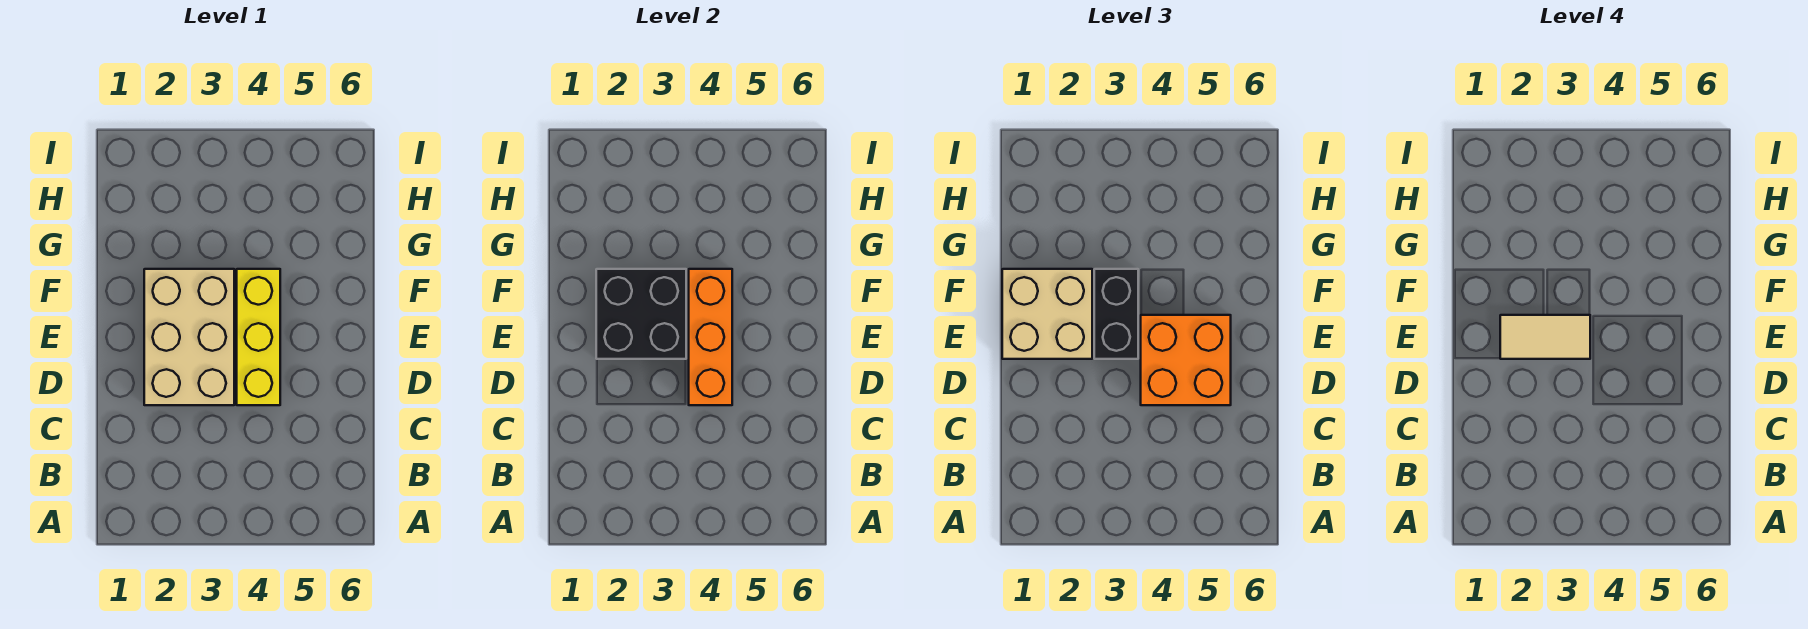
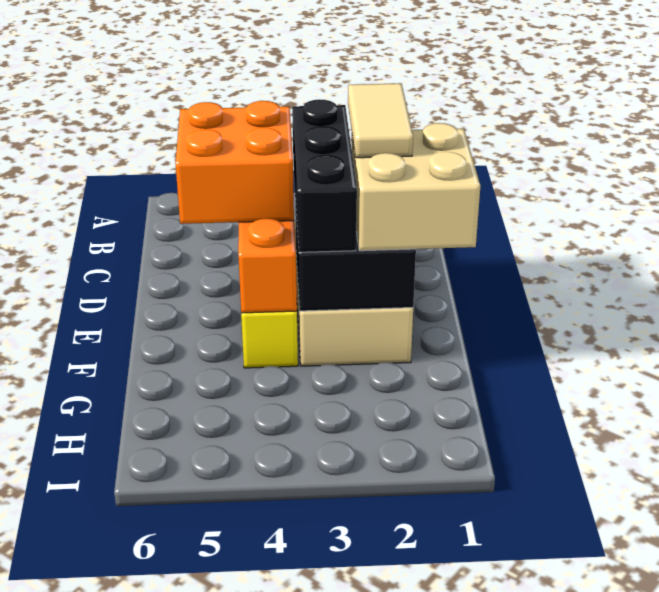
tan tile E2:E3 level 4 -> tan tile D2:E2 level 4
black brick E3:F3 level 3 -> black brick D3:F3 level 3

